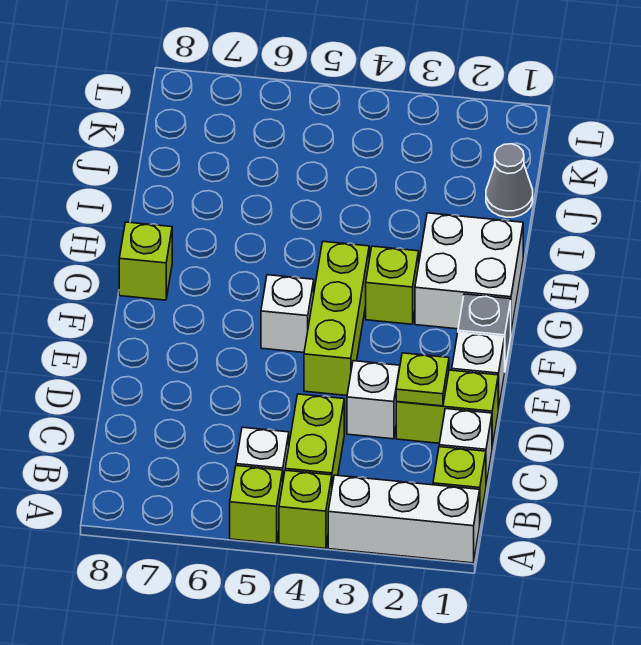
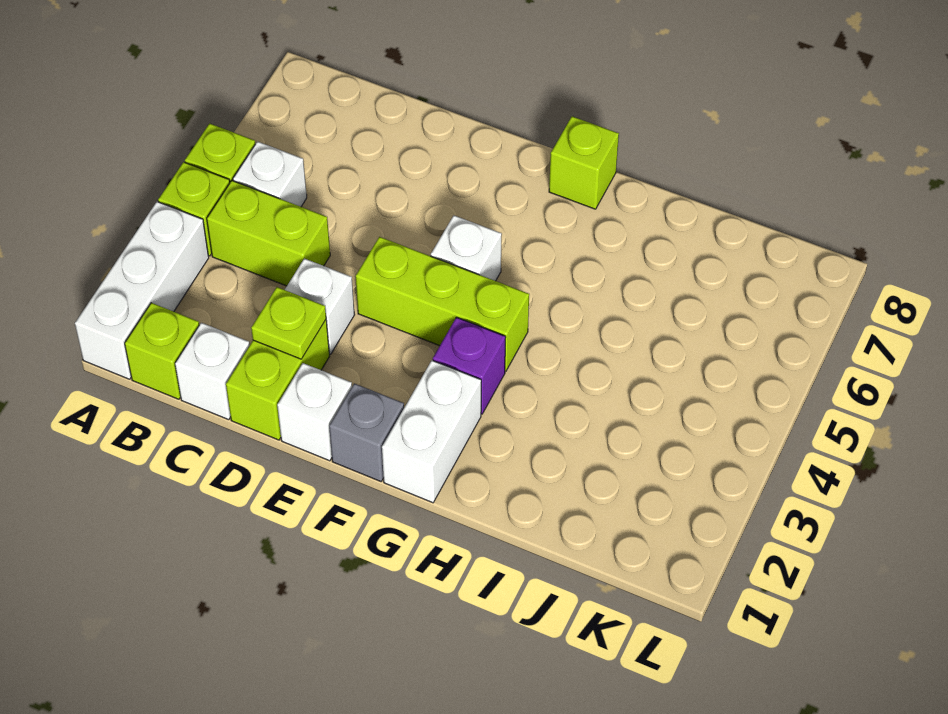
white brick G1:H2 level 1 -> white brick G1:G2 level 1
lime brick G3 level 1 -> purple brick G3 level 1
grey cone J1 level 1 -> none

